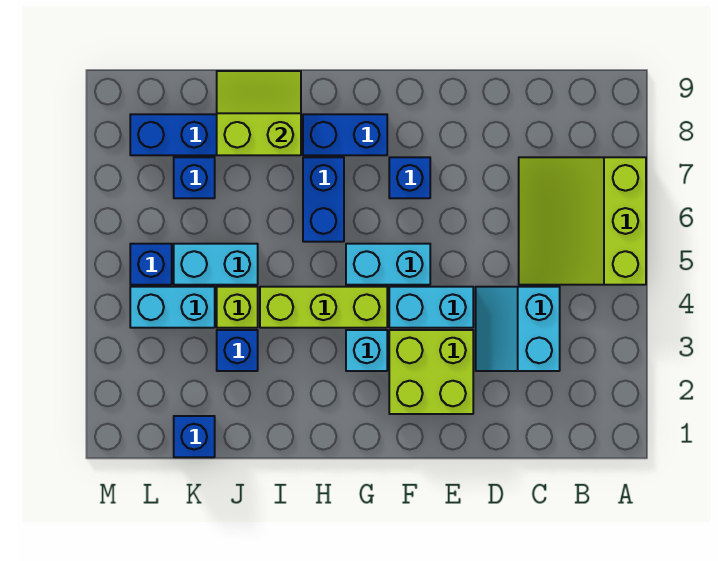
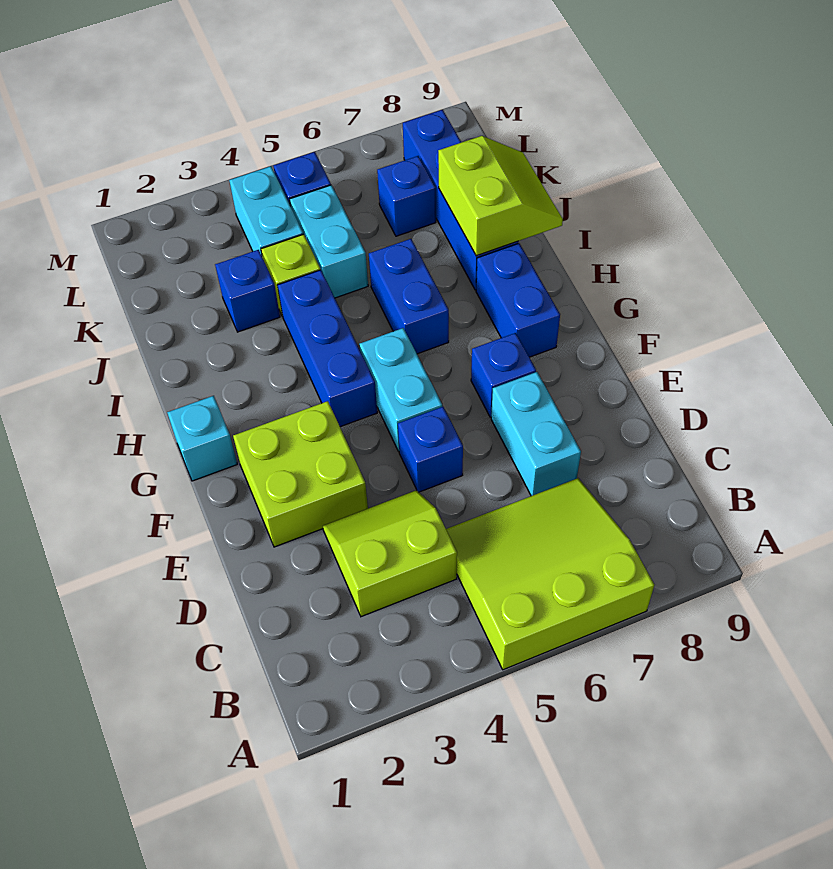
cyan slope C3:D4 level 1 top C -> lime slope C3:D4 level 1 top C
cyan brick E4:F4 level 1 -> cyan brick D7:E7 level 1
cyan brick G3 level 1 -> cyan brick G1 level 1
lime brick G4:I4 level 1 -> blue brick G4:I4 level 1
blue brick H6:H7 level 1 -> blue brick H6:I6 level 1
blue brick K1 level 1 -> blue brick E5 level 1

